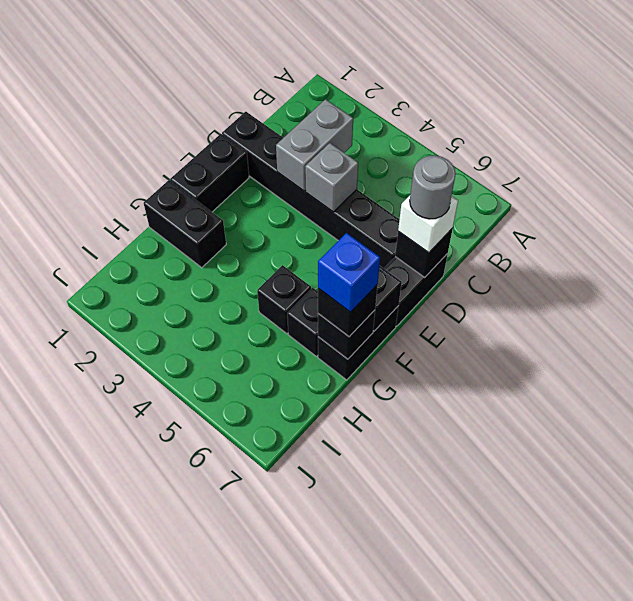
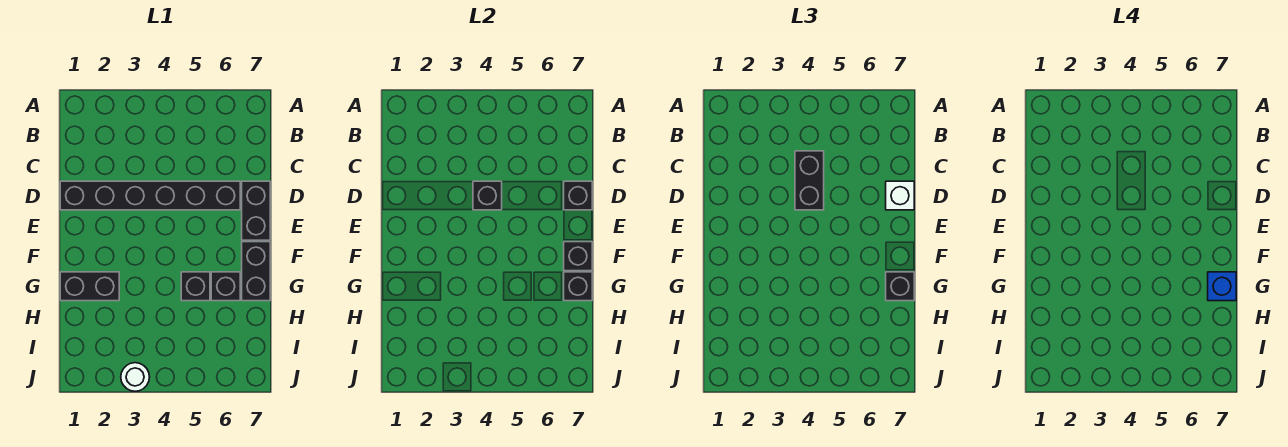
grey brick C3:D3 level 2 -> none
grey brick D4 level 2 -> black brick D4 level 2
grey round brick D7 level 4 -> none
black brick E1:F1 level 1 -> black brick C4:D4 level 3
none -> white round brick J3 level 1

